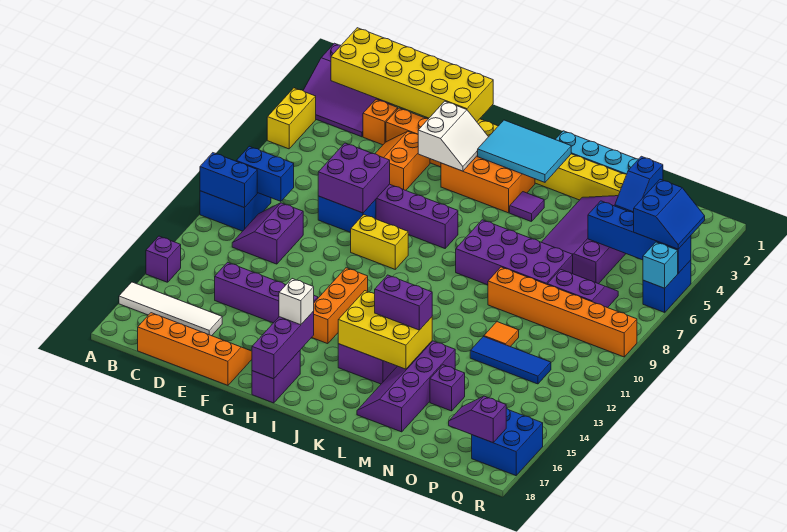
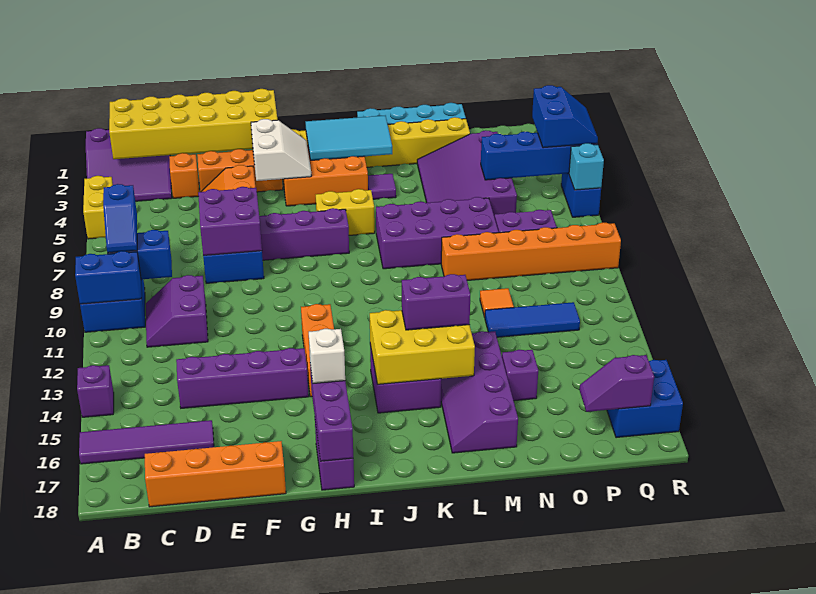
white tile A16:D16 level 1 -> purple tile A16:D16 level 1
yellow brick G9:H9 level 1 -> yellow brick I6:J6 level 1
blue slope O2:O3 level 2 top 2 -> blue slope B8:B9 level 3 top 8

